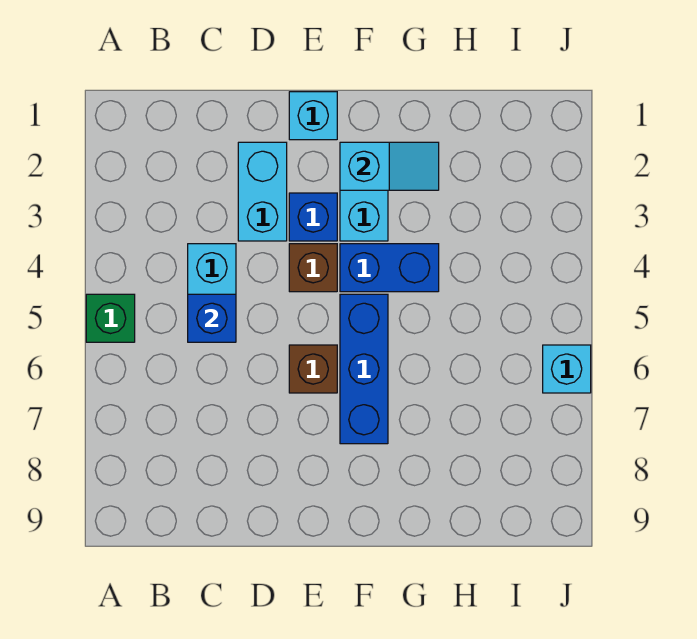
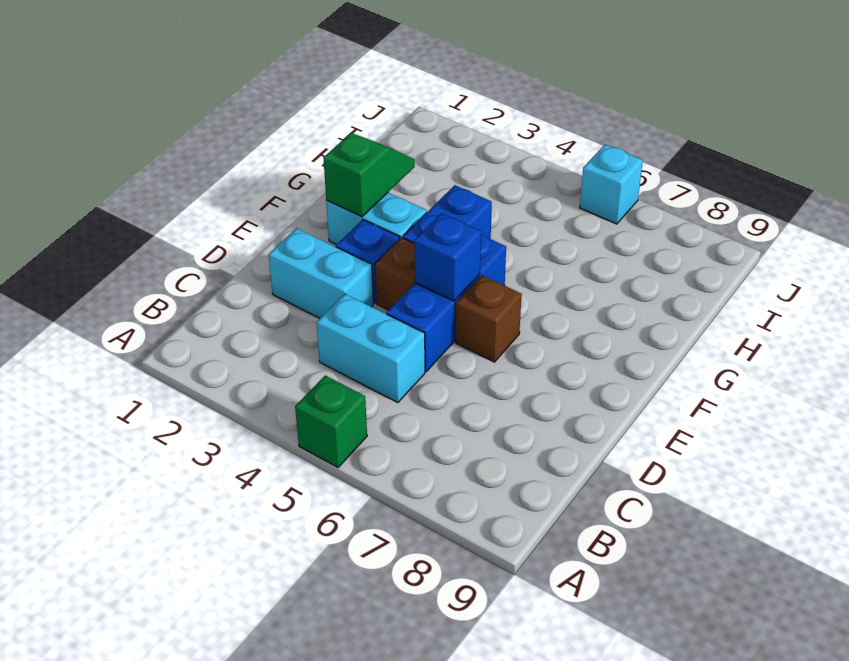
blue brick C5 level 2 -> blue brick E5 level 2
cyan brick E1 level 1 -> none
cyan slope F2:G2 level 2 top F -> green slope F2:G2 level 2 top F
blue brick F5:F7 level 1 -> blue brick D5:F5 level 1

